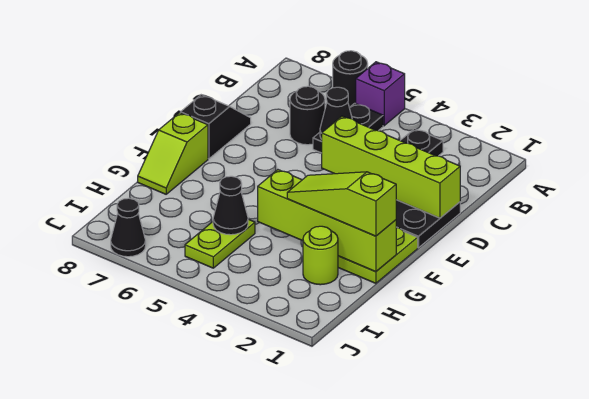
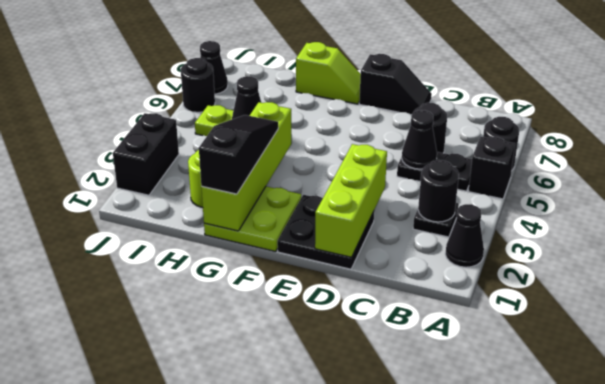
none -> black cone A2 level 1
purple brick A5 level 1 -> black brick A5 level 1
none -> black round brick B3 level 2
lime brick D1:D4 level 2 -> lime brick D1:D3 level 2
lime slope F8:G8 level 1 top F -> lime slope F8:G8 level 1 top G
lime slope G1:G3 level 3 top 1 -> black slope G1:G3 level 3 top 1
none -> black brick J2:J3 level 1
none -> black round brick J6 level 1

